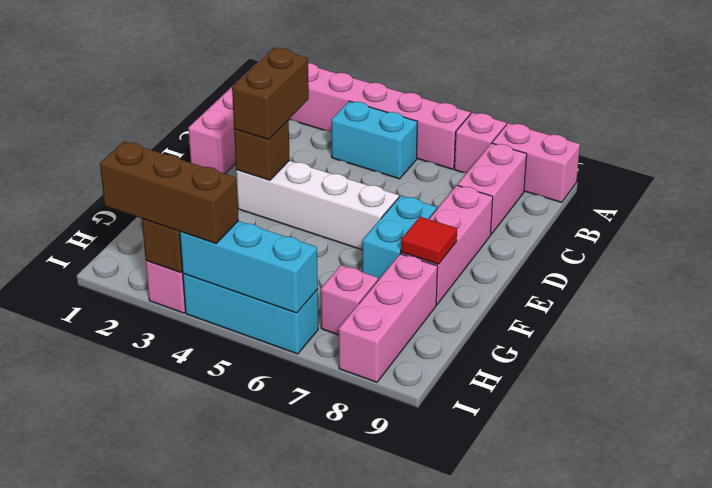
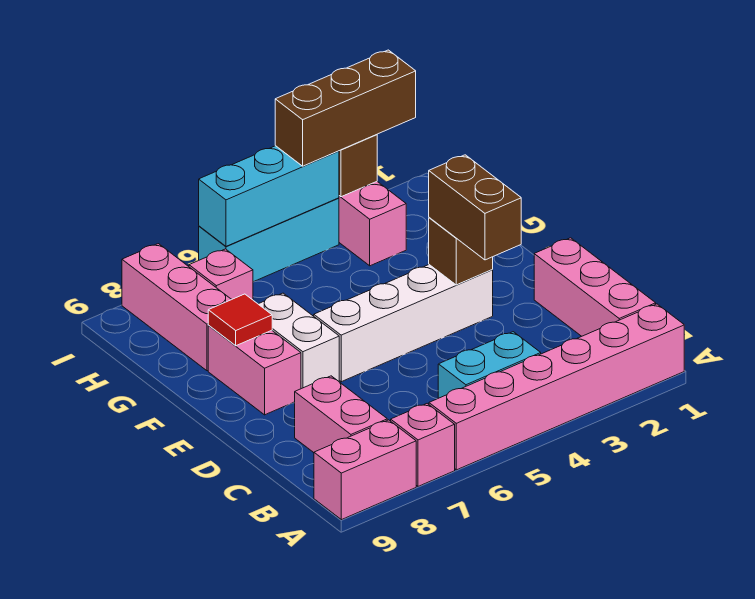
pink brick D8:F8 level 1 -> pink brick E8:F8 level 1
cyan brick E7:F7 level 1 -> white brick E7:F7 level 1

